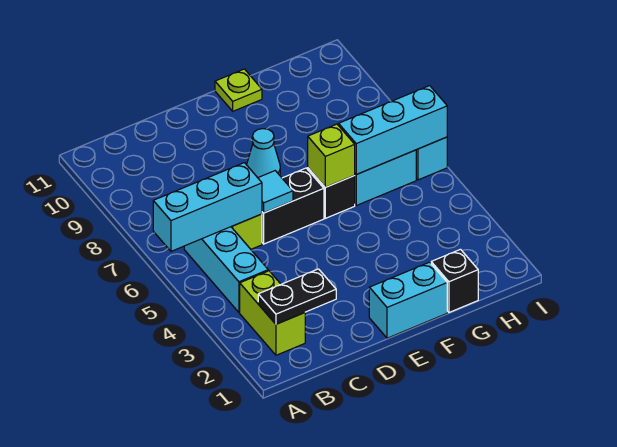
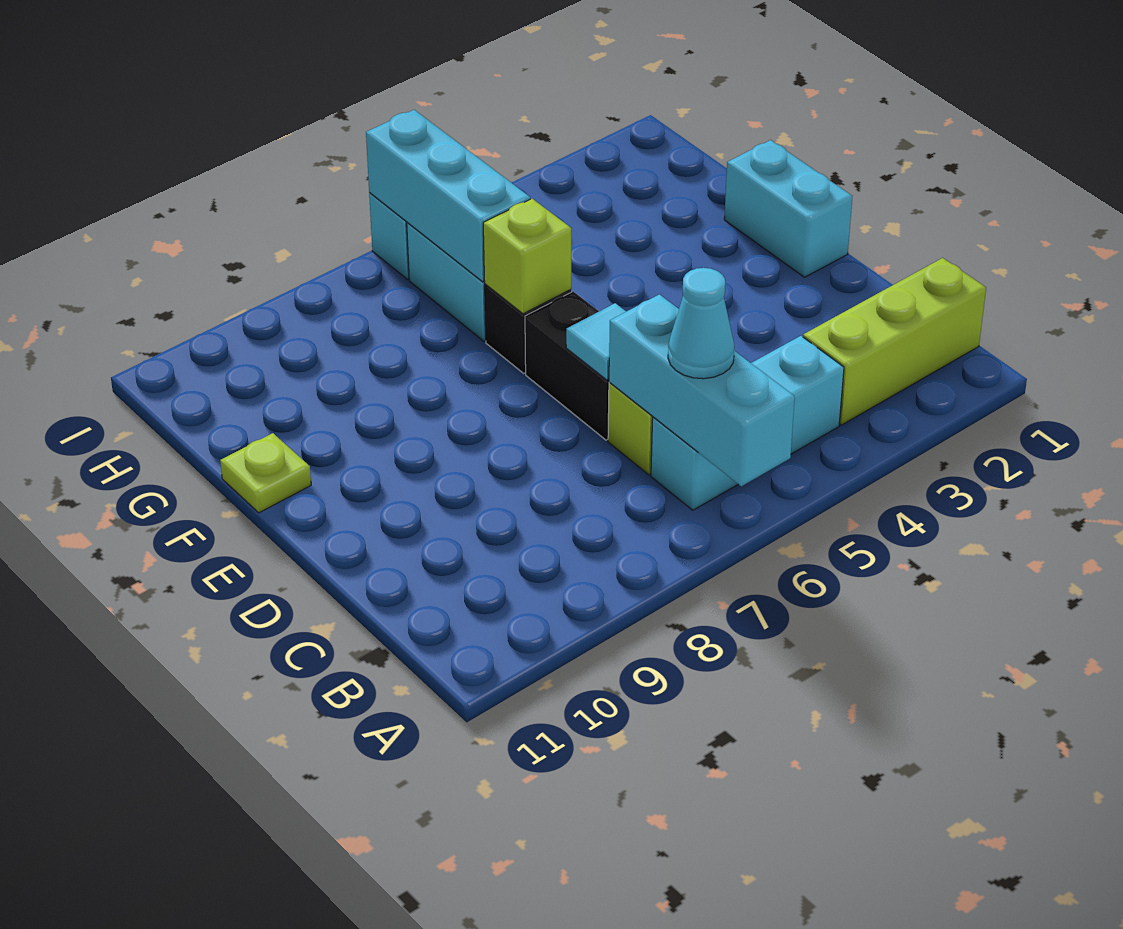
lime brick B2:B3 level 1 -> lime brick B1:B3 level 1
black plate B2:C2 level 2 -> none
cyan cone E8 level 1 -> cyan cone B6 level 3
black brick G1 level 1 -> none

